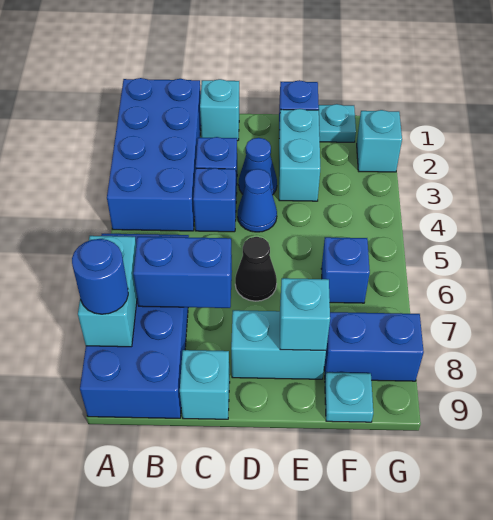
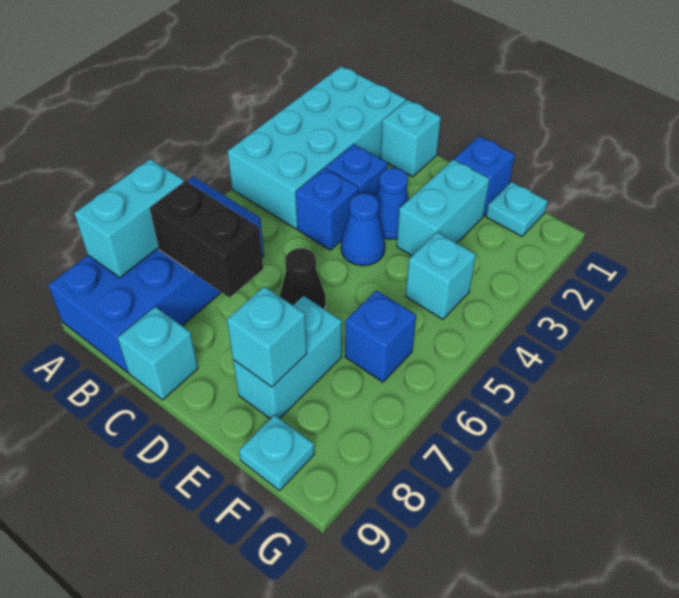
blue brick A1:B4 level 1 -> cyan brick A1:B4 level 1
blue round brick A8 level 3 -> none
blue brick B7:C7 level 2 -> black brick B7:C7 level 2
cyan brick D8:E8 level 1 -> cyan brick E7:E8 level 1
blue brick F8:G8 level 1 -> none
cyan brick G2 level 1 -> cyan brick F4 level 1

